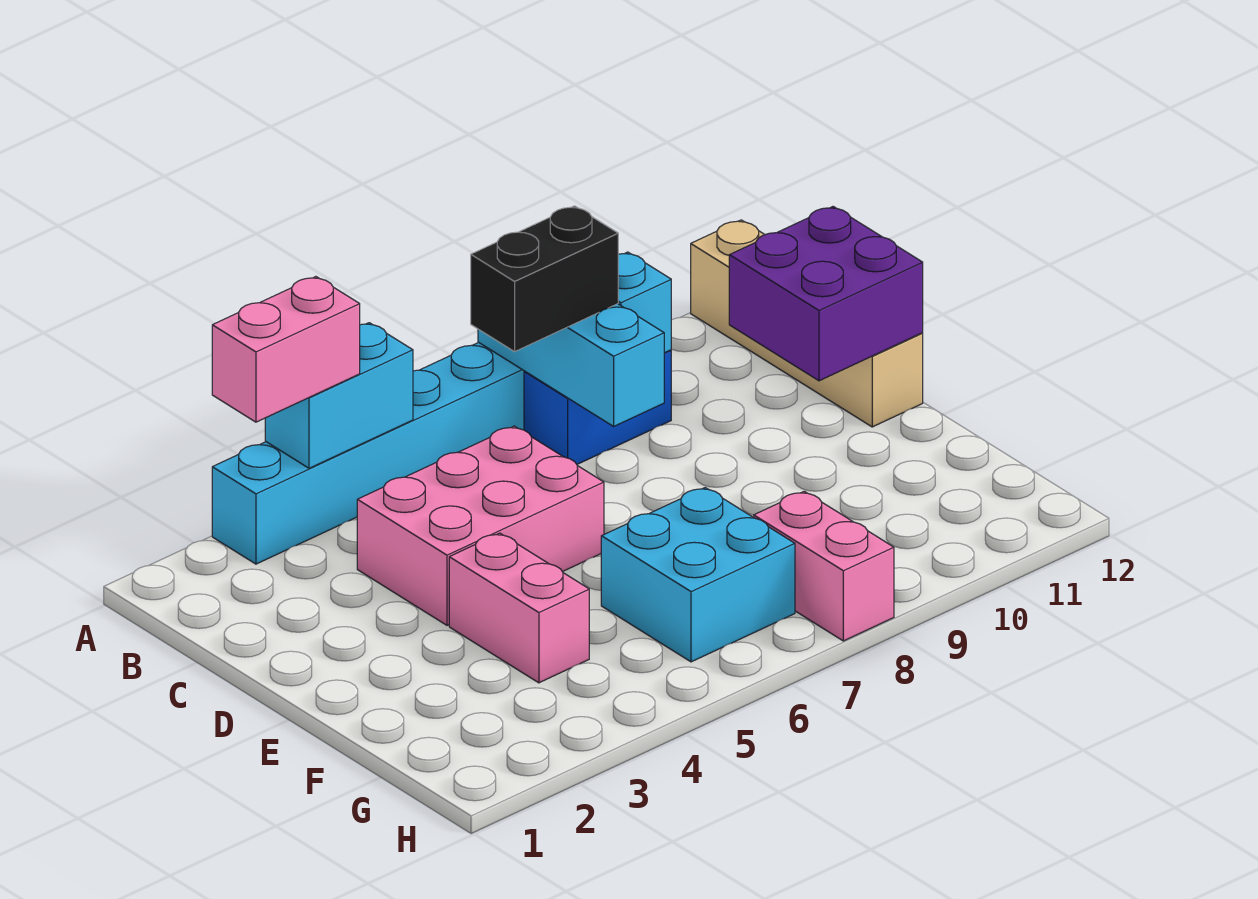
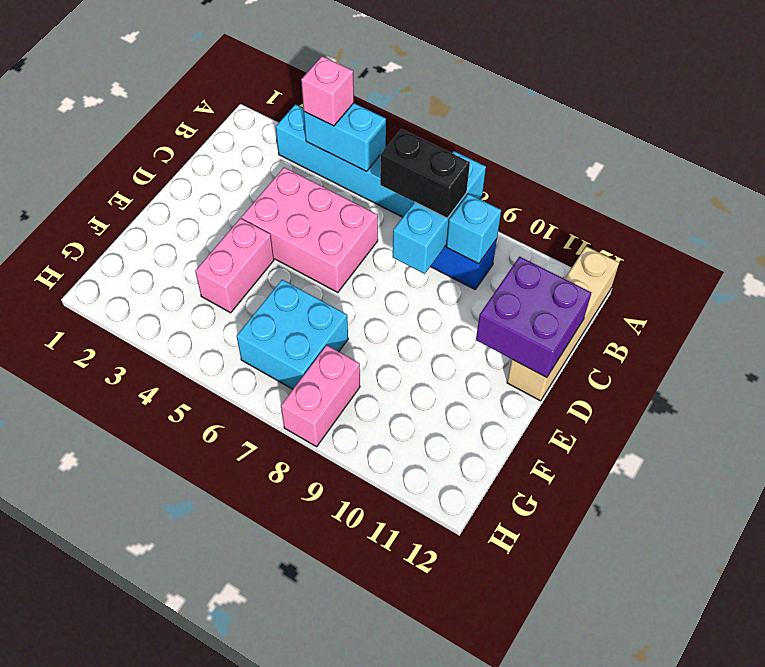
pink brick A3:A4 level 3 -> pink brick A4 level 3

